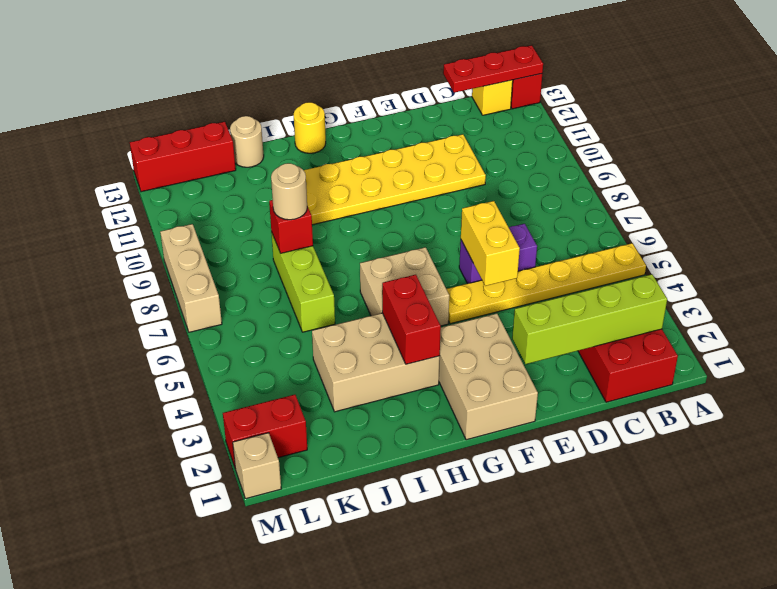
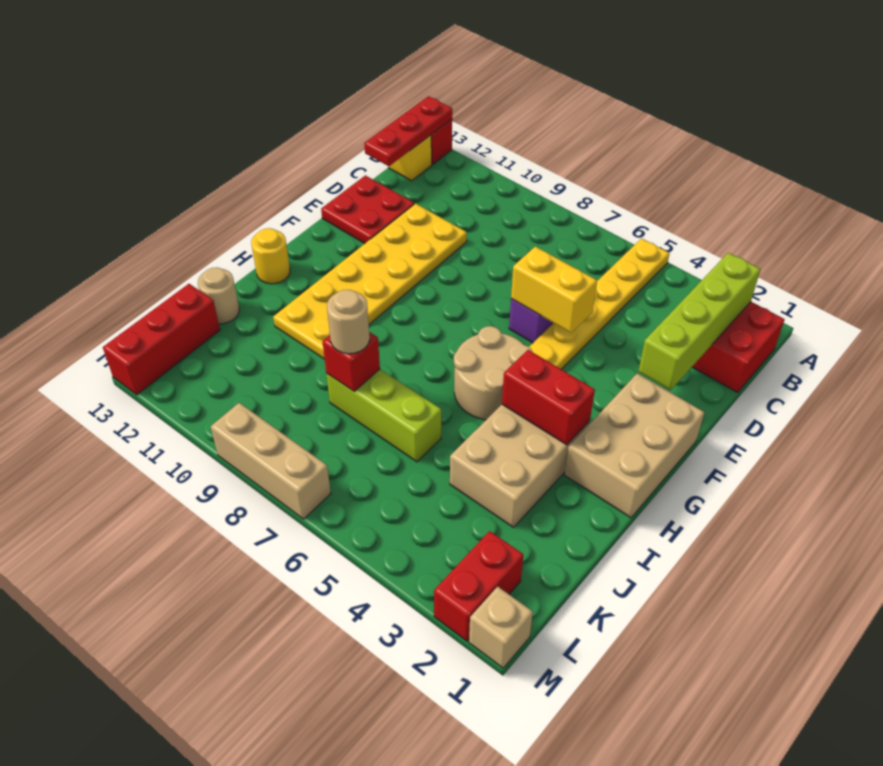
none -> red plate D12:E13 level 1
tan brick F1:G3 level 1 -> tan brick F1:H2 level 1
tan brick G5:H6 level 1 -> tan round brick G5:H6 level 1

